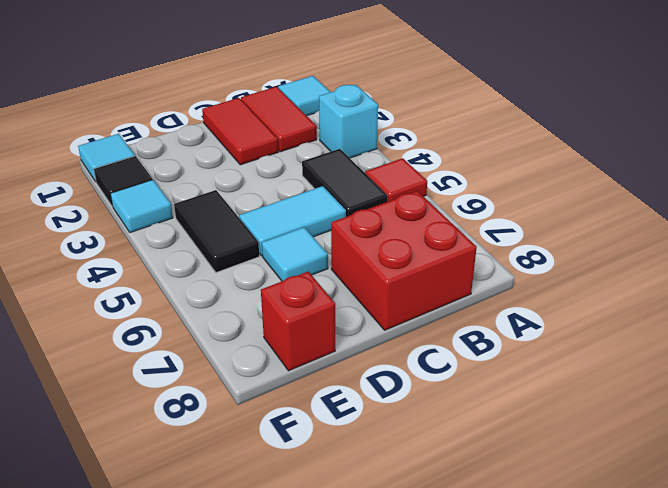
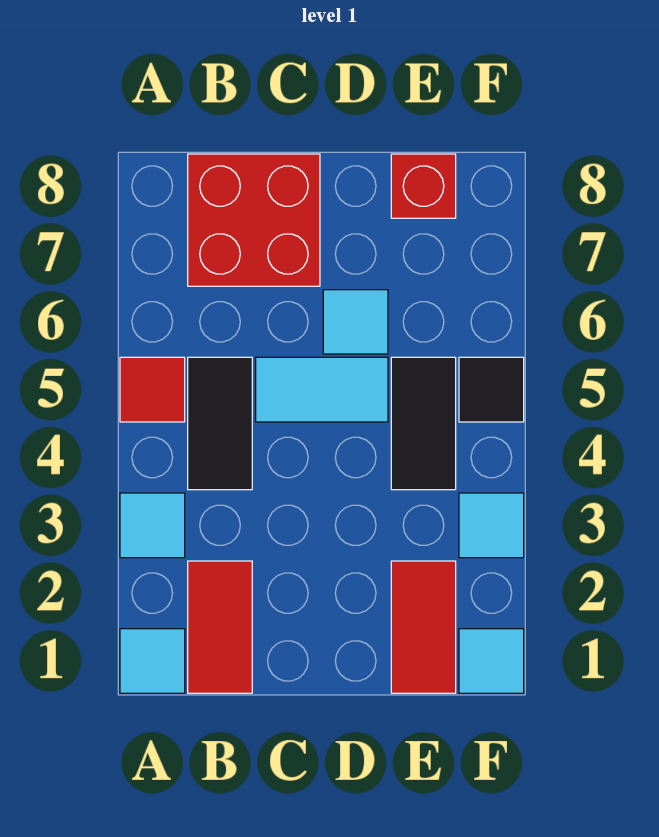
cyan brick A3 level 1 -> cyan tile A3 level 1
red tile C1:C2 level 1 -> red tile E1:E2 level 1
black tile F2 level 1 -> black tile F5 level 1

